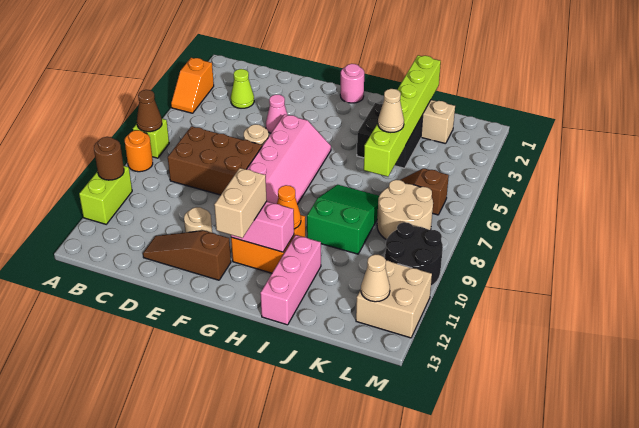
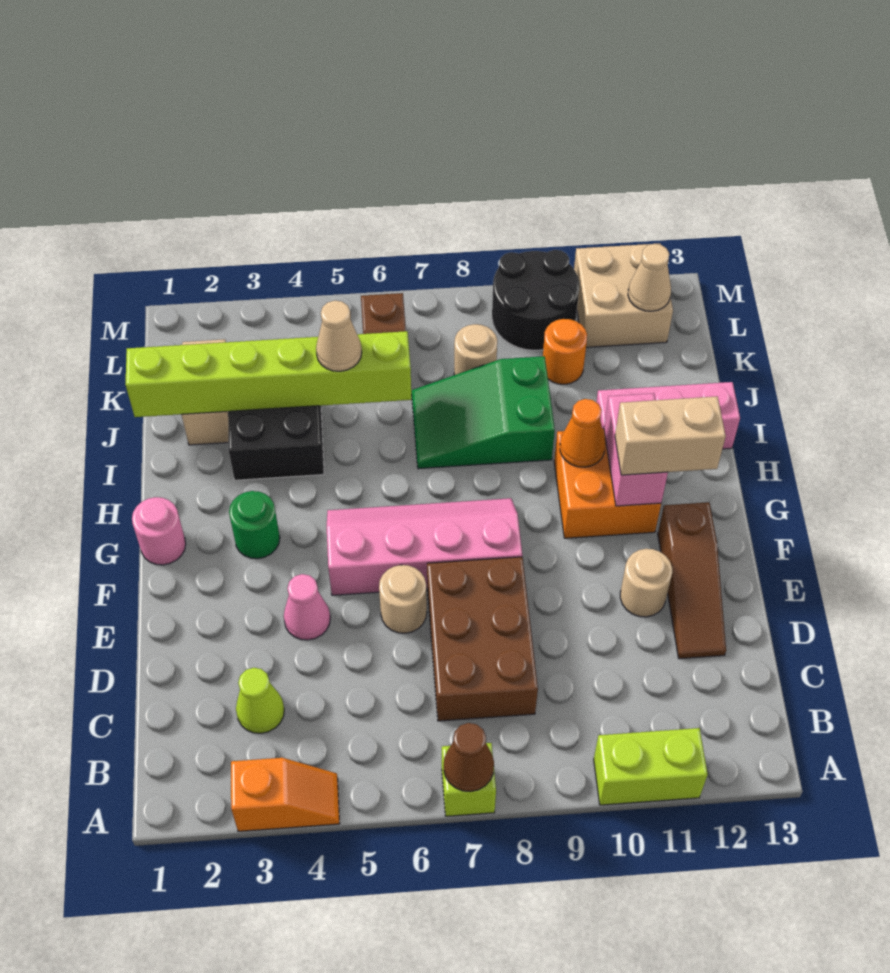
orange round brick A8 level 1 -> orange round brick K10 level 1
brown round brick A10 level 2 -> none
none -> green round brick G3 level 1
tan round brick K7:L8 level 1 -> tan round brick K8 level 1

